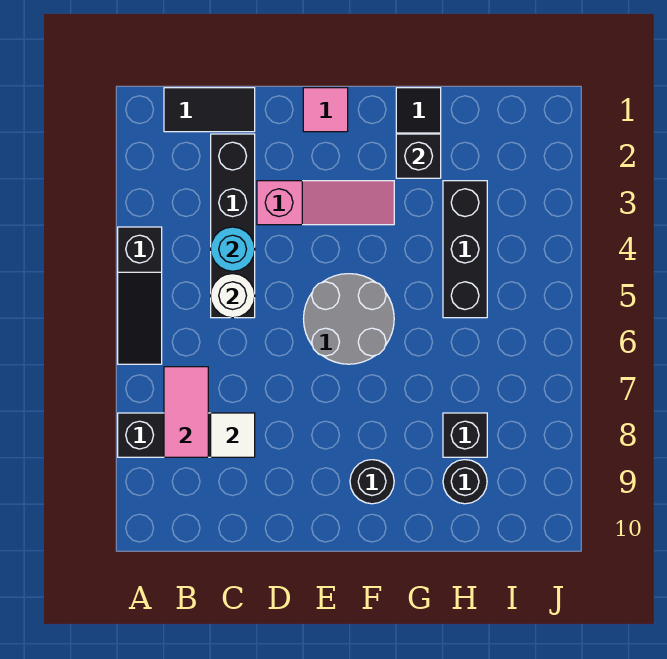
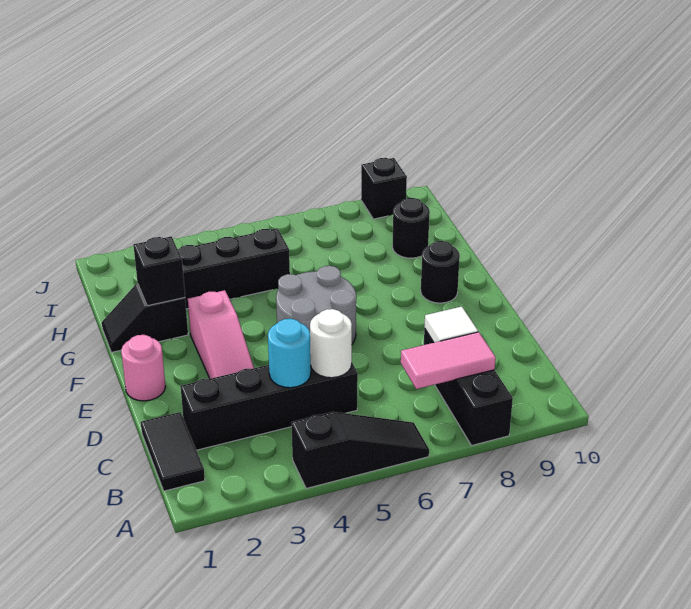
pink slope D3:F3 level 1 top D -> pink slope D3:F3 level 1 top F
pink tile E1 level 1 -> pink round brick E1 level 1
black brick H8 level 1 -> black brick J9 level 1

